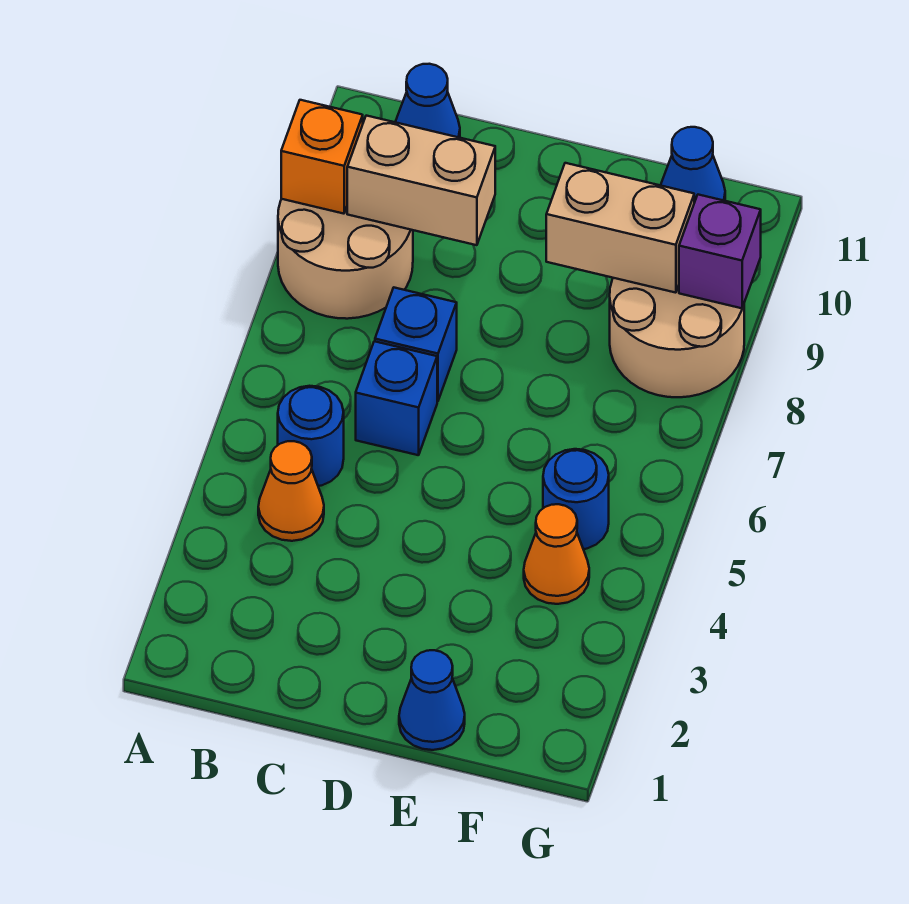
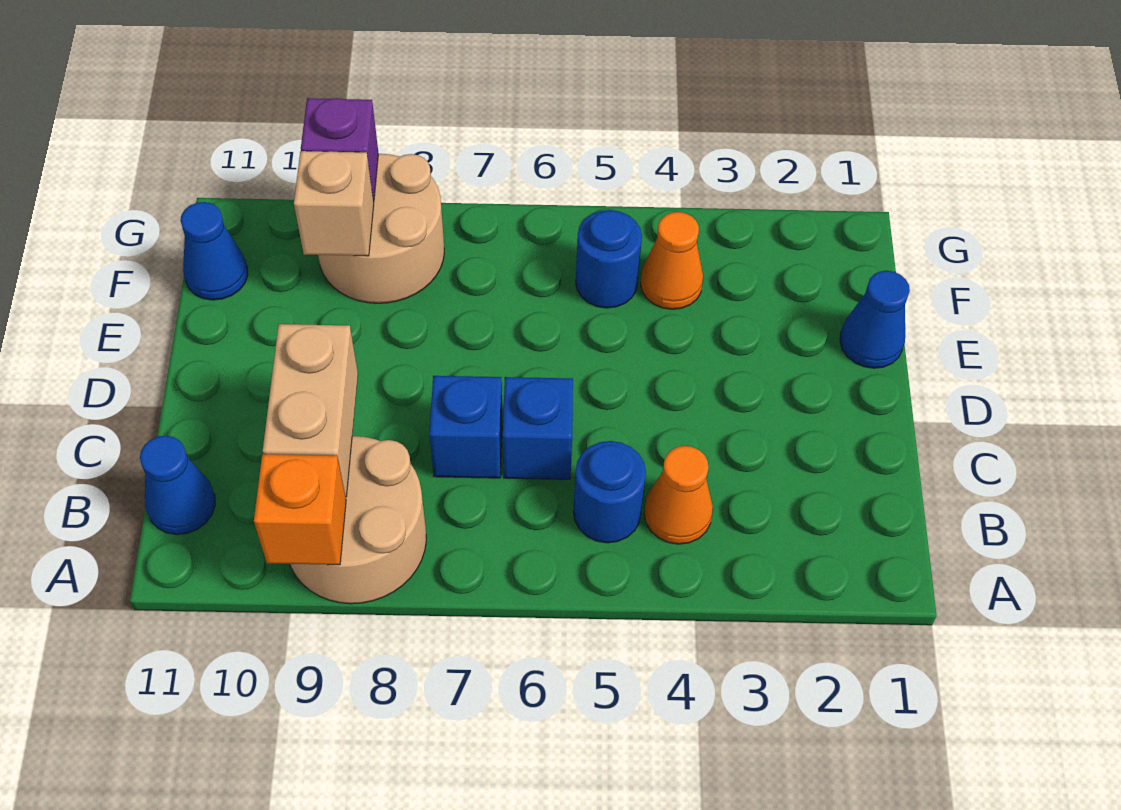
tan brick E9:F9 level 2 -> tan brick F9 level 2

